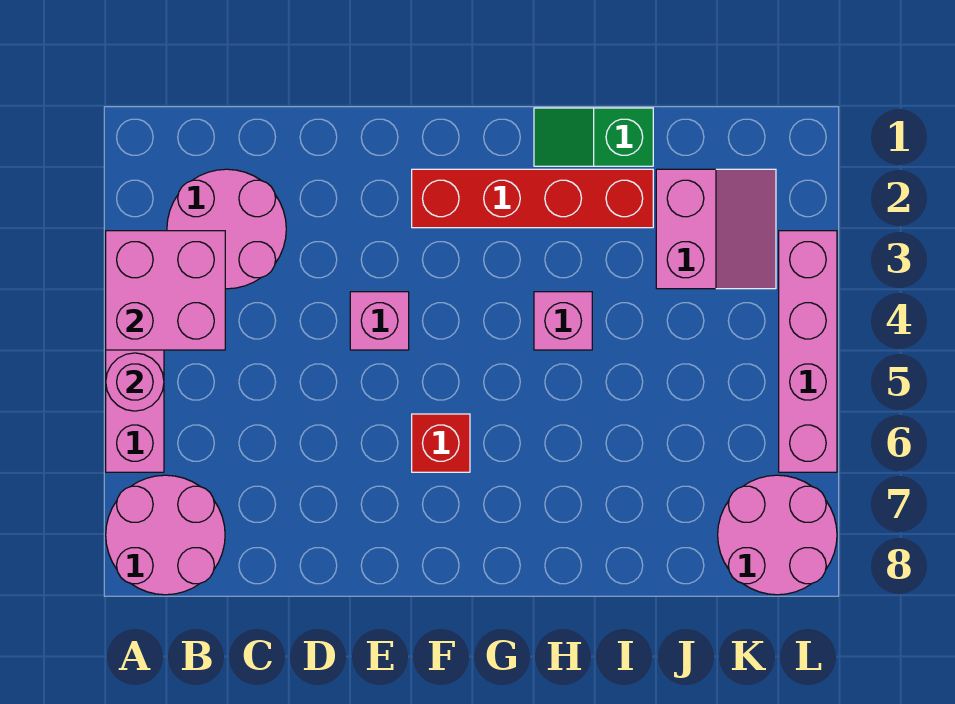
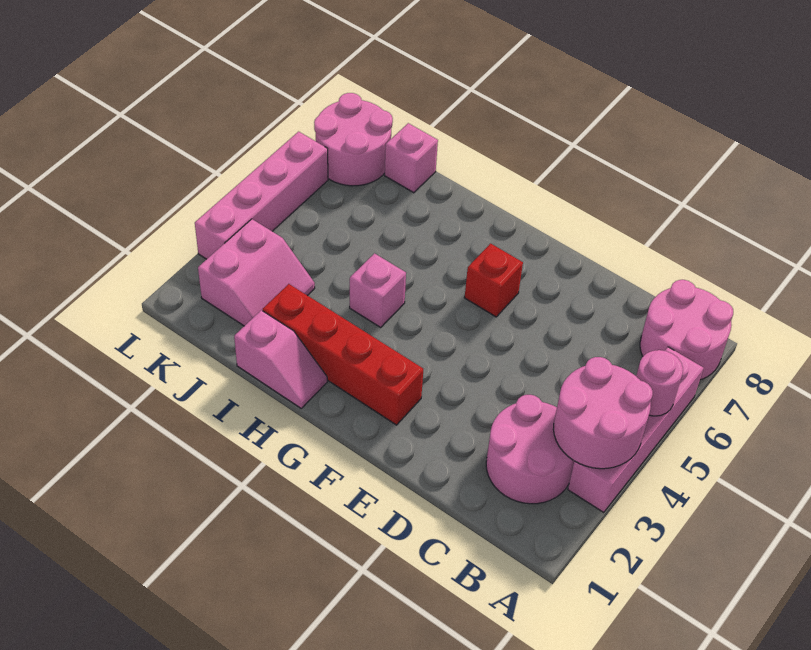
pink brick A3:B4 level 2 -> pink round brick A3:B4 level 2
pink brick E4 level 1 -> pink brick J8 level 1
green slope H1:I1 level 1 top I -> pink slope H1:I1 level 1 top I
pink slope J2:K3 level 1 top J -> pink slope J2:K3 level 1 top K

